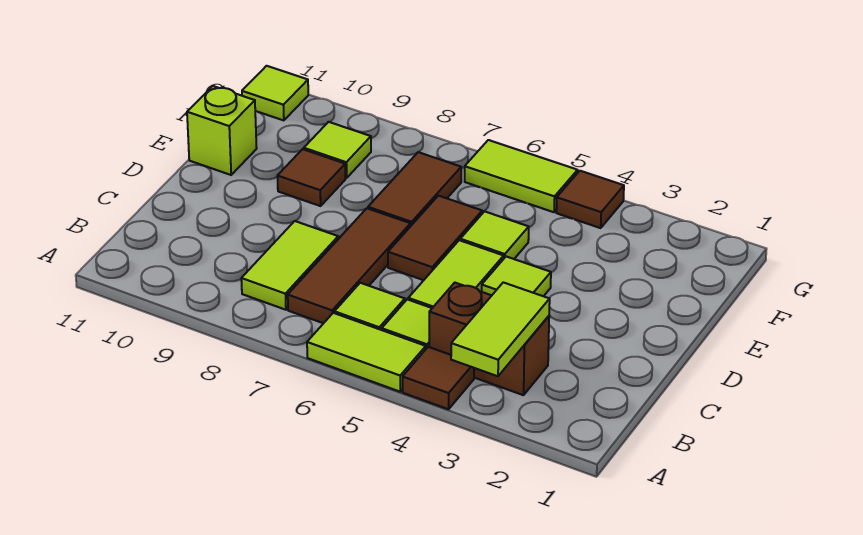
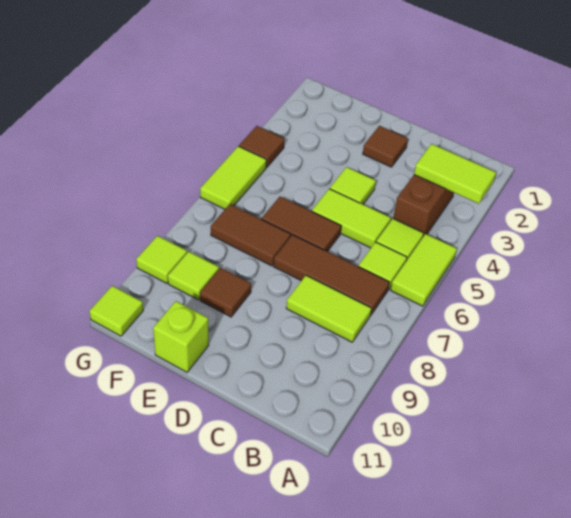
brown tile A4 level 1 -> brown tile D2 level 1
lime tile E5 level 1 -> lime tile G9 level 1

